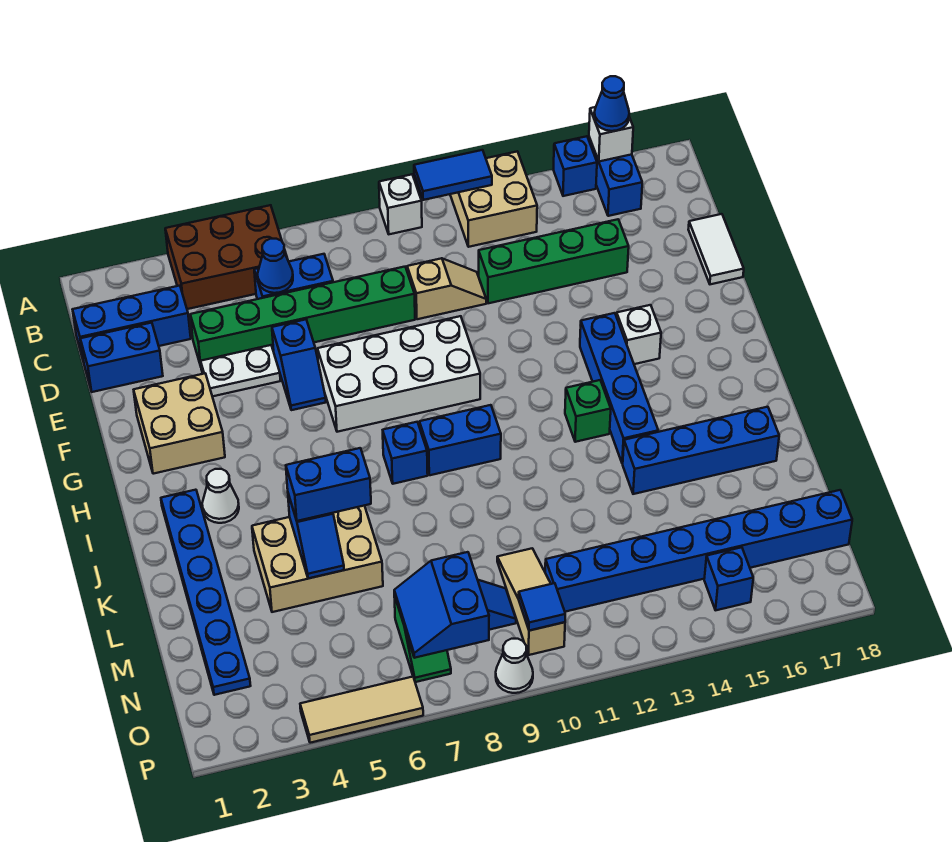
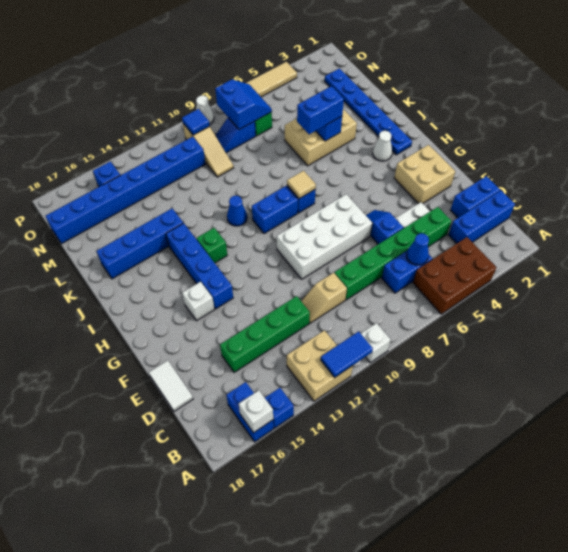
blue cone A16 level 3 -> blue cone J11 level 1
none -> tan tile I8 level 2

